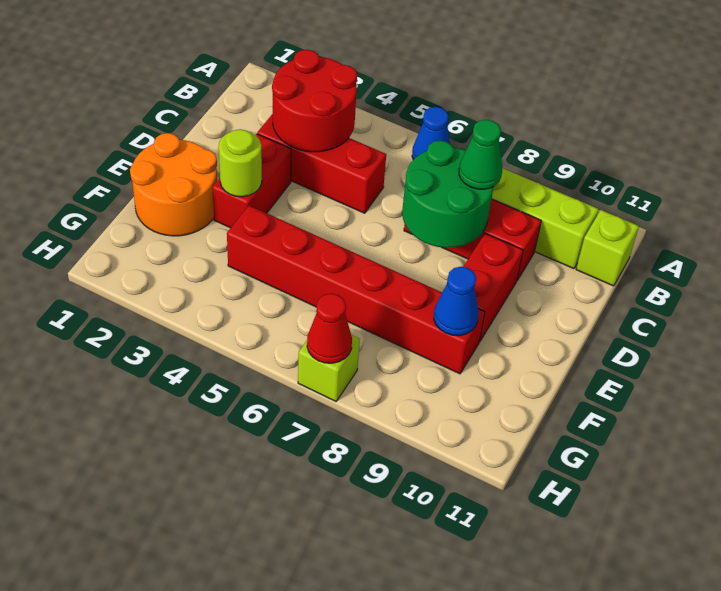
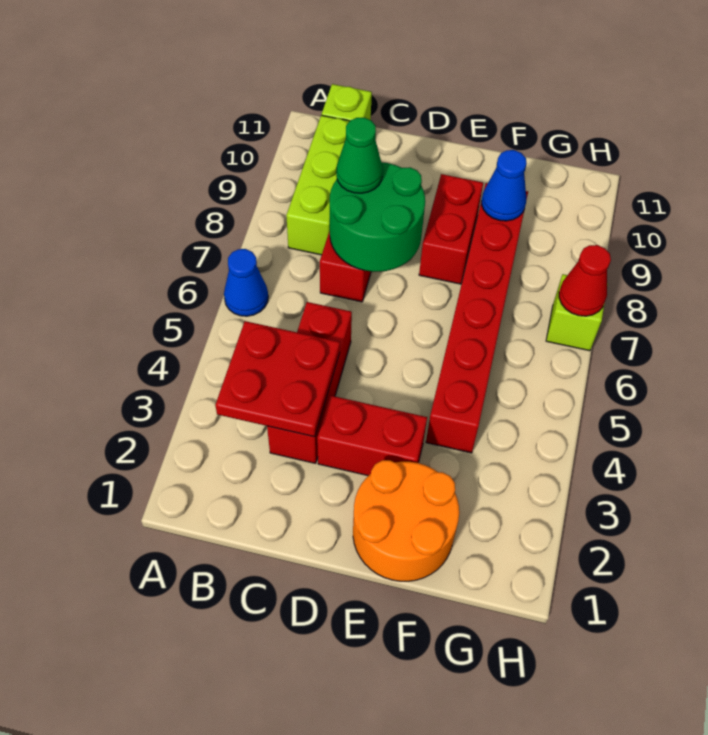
red round brick B3:C4 level 2 -> red plate B3:C4 level 2
red brick D9:E9 level 1 -> red brick E8:E9 level 1
lime round brick E3 level 2 -> none

